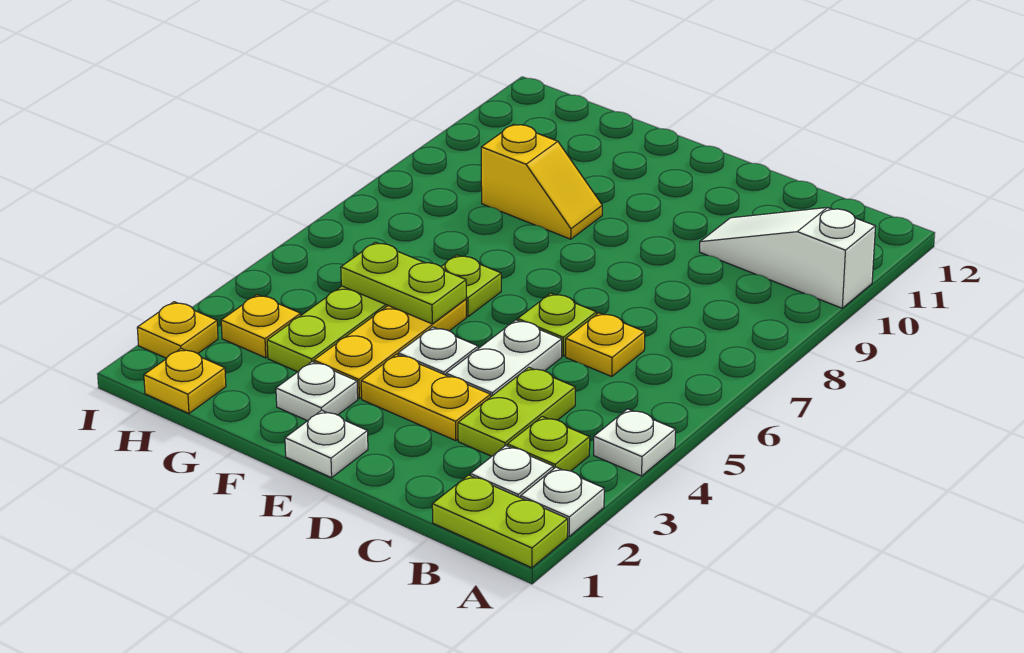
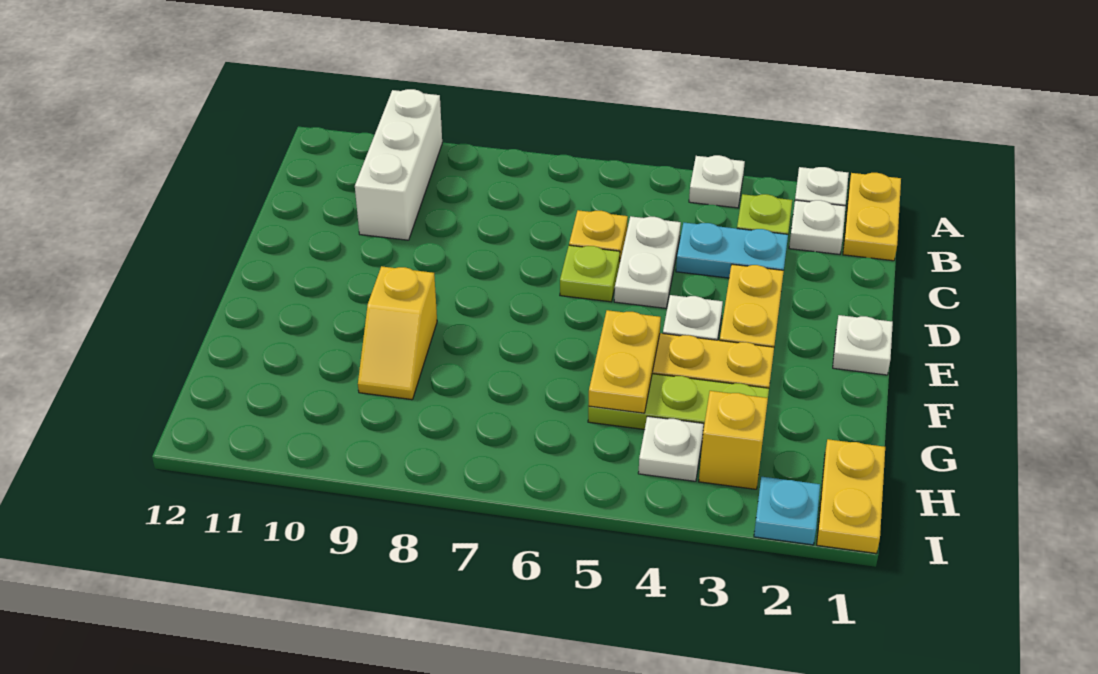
lime plate A1:B1 level 1 -> yellow plate A1:B1 level 1
white slope A10:C10 level 1 top A -> white brick A10:C10 level 1
lime plate C3:C4 level 1 -> cyan plate C3:C4 level 1
white plate D4:D5 level 1 -> white plate C5:D5 level 1
white plate F2 level 1 -> white plate H4 level 1
lime plate F5:G5 level 2 -> yellow plate F5:G5 level 2
lime plate F6 level 1 -> none
yellow slope F9:G9 level 1 top G -> yellow slope F9:G9 level 1 top F
yellow plate H1 level 1 -> yellow plate H1:I1 level 1
yellow plate H3 level 1 -> yellow brick H3 level 1
yellow plate I2 level 1 -> cyan plate I2 level 1

